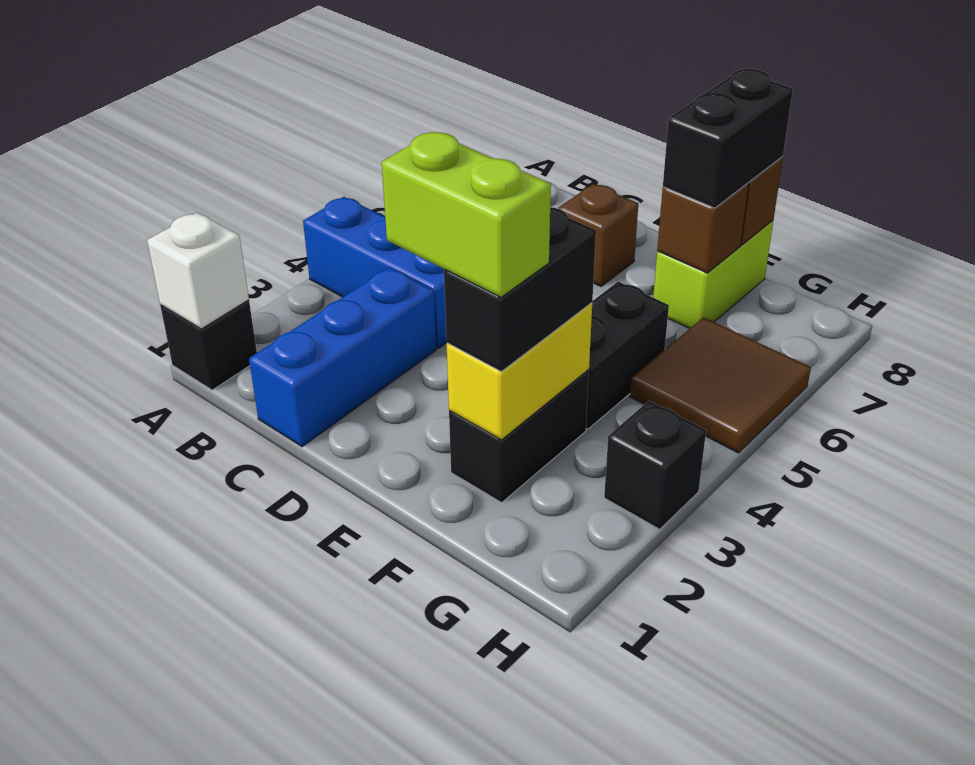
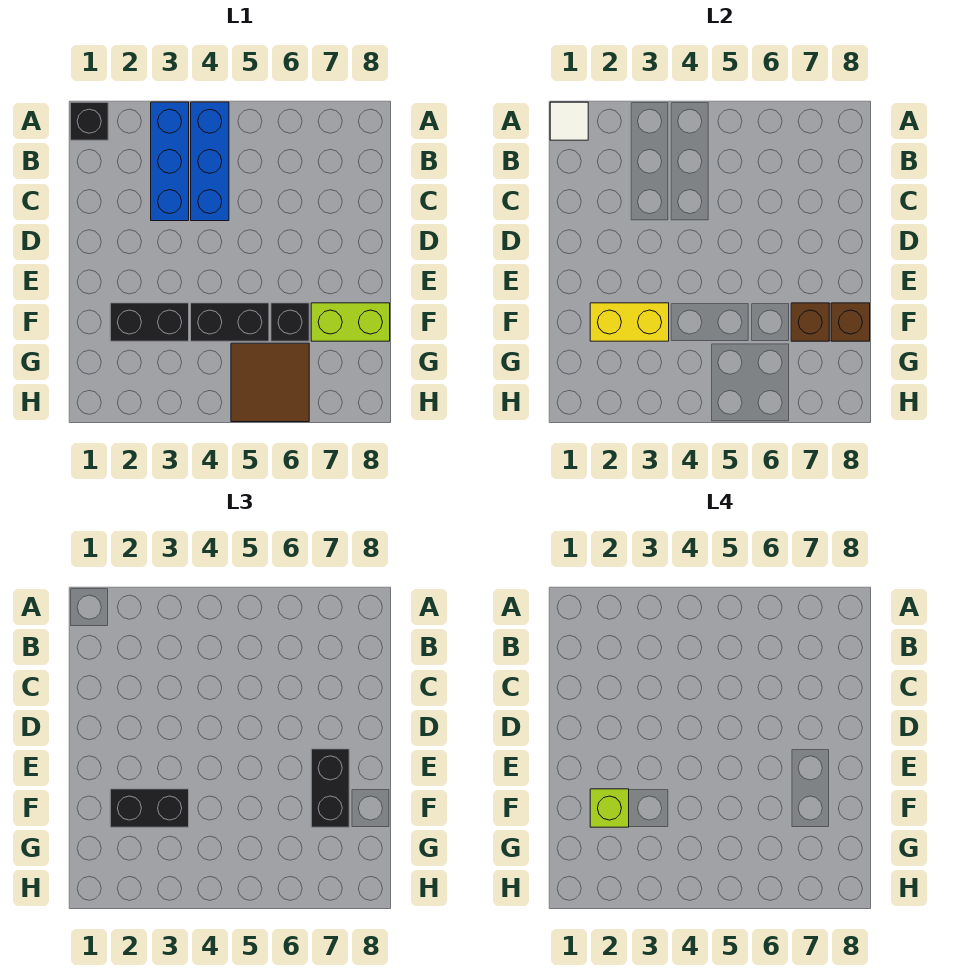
white brick A1 level 2 -> white tile A1 level 2
blue brick C1:C3 level 1 -> blue brick A3:C3 level 1
brown brick D7 level 1 -> none
lime brick E2:F2 level 4 -> lime brick F2 level 4
black brick F7:F8 level 3 -> black brick E7:F7 level 3
black brick H3 level 1 -> black brick F6 level 1

